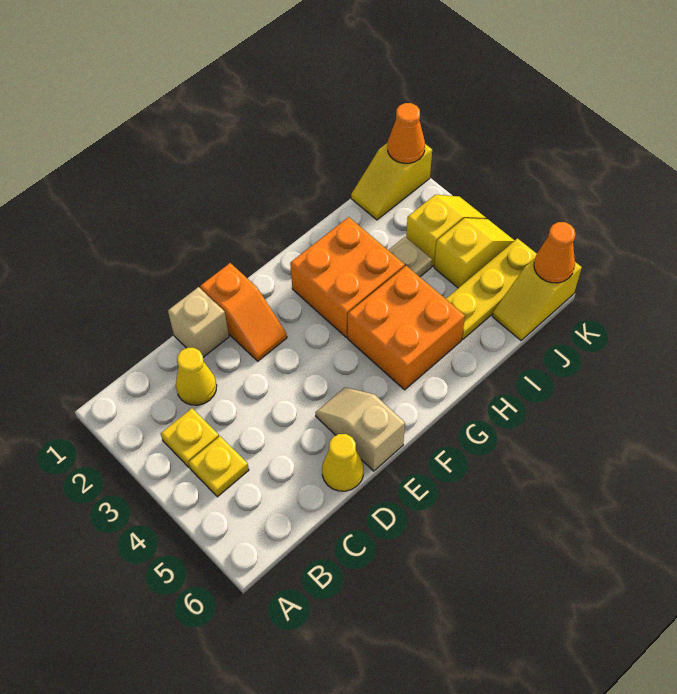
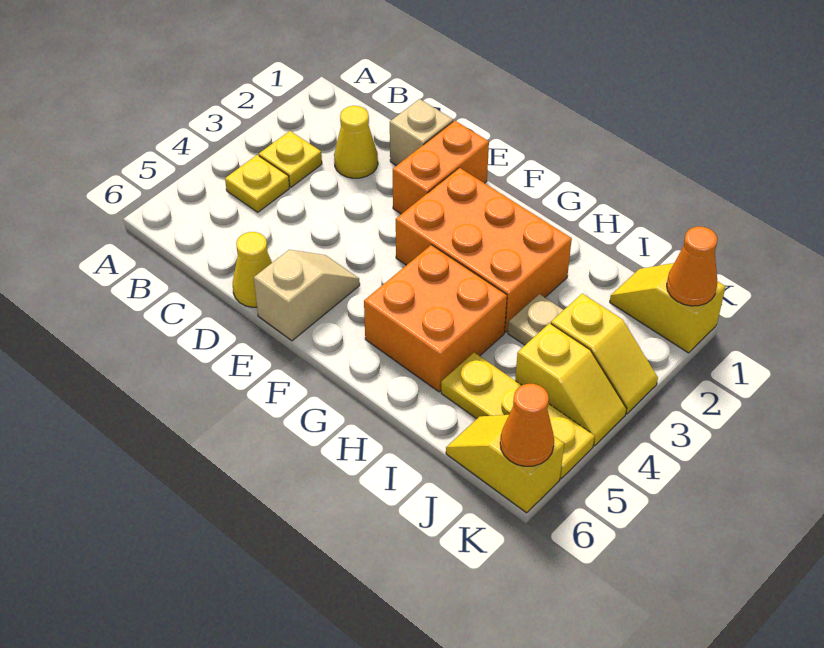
orange slope E1:E2 level 1 top 1 -> orange brick E1:E2 level 1
orange brick G2:H3 level 1 -> orange brick F2:H3 level 1

